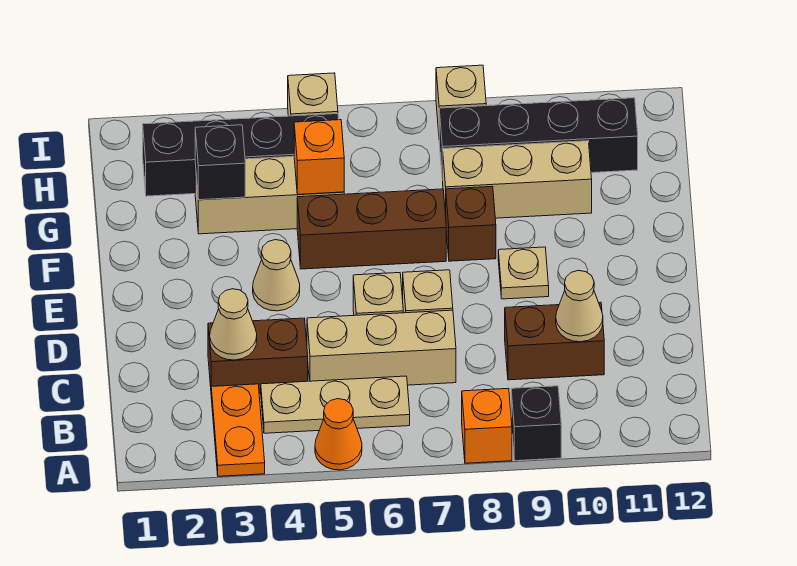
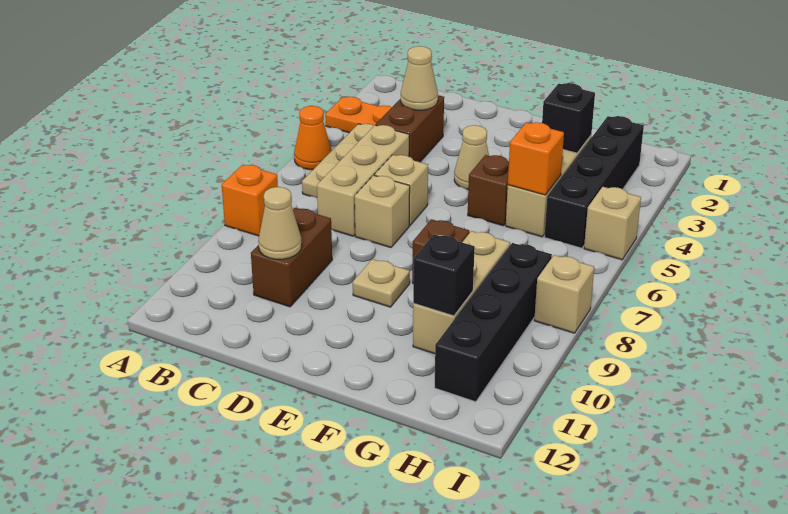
black brick A9 level 1 -> black brick G10 level 2
brown brick F5:F7 level 1 -> brown brick F5 level 1

